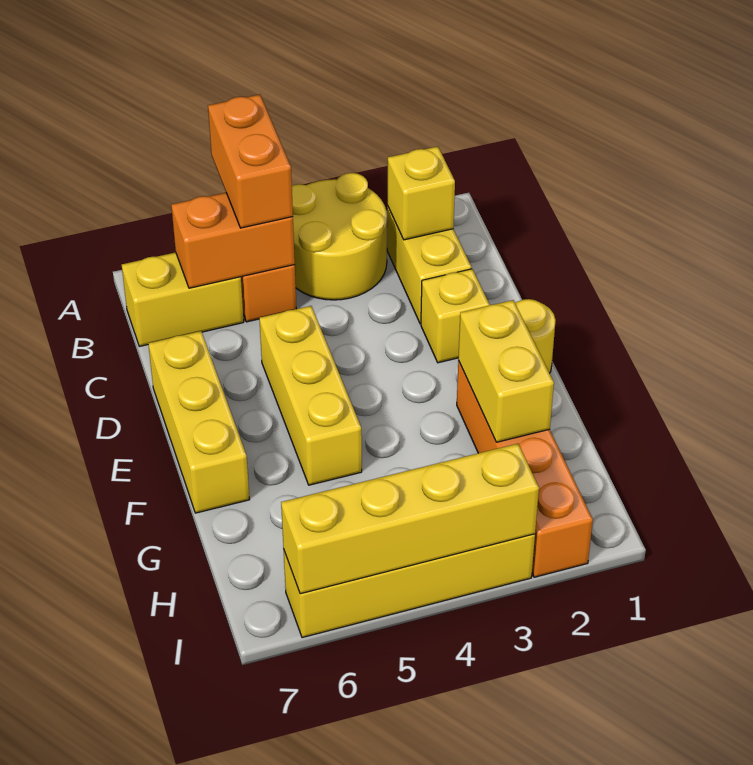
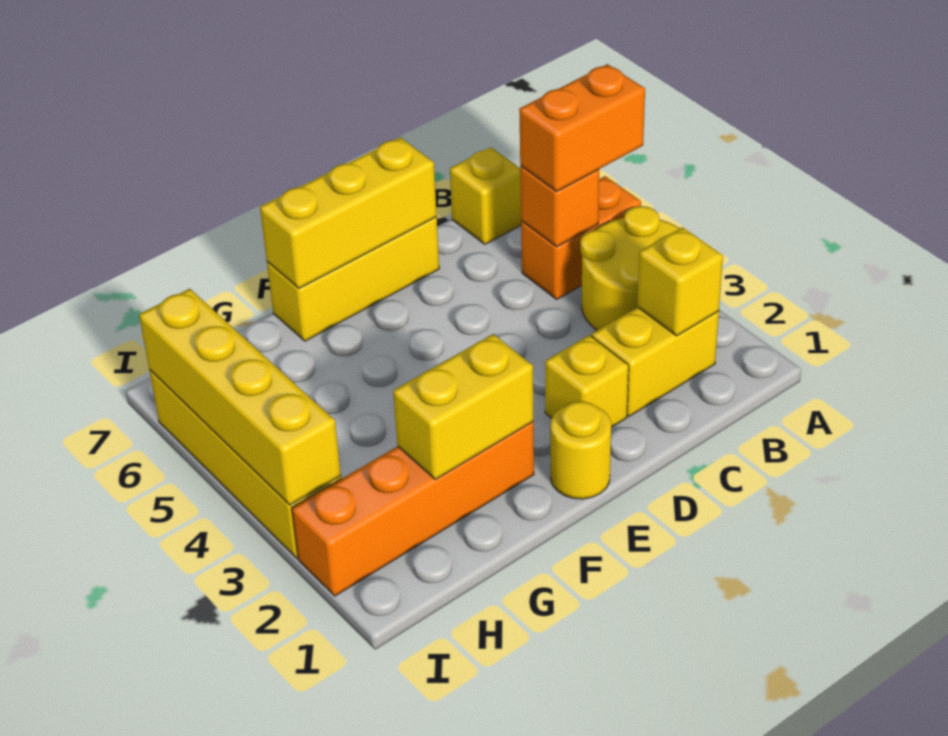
orange brick B5:B6 level 2 -> orange brick B5 level 2
yellow brick B6:B7 level 1 -> yellow brick B7 level 1
yellow brick D5:F5 level 1 -> yellow brick D7:F7 level 2

